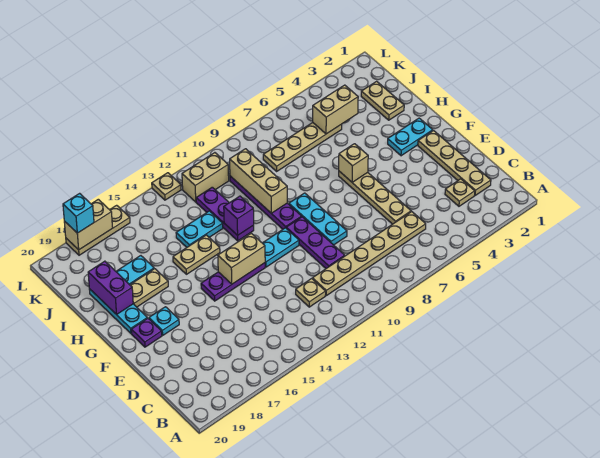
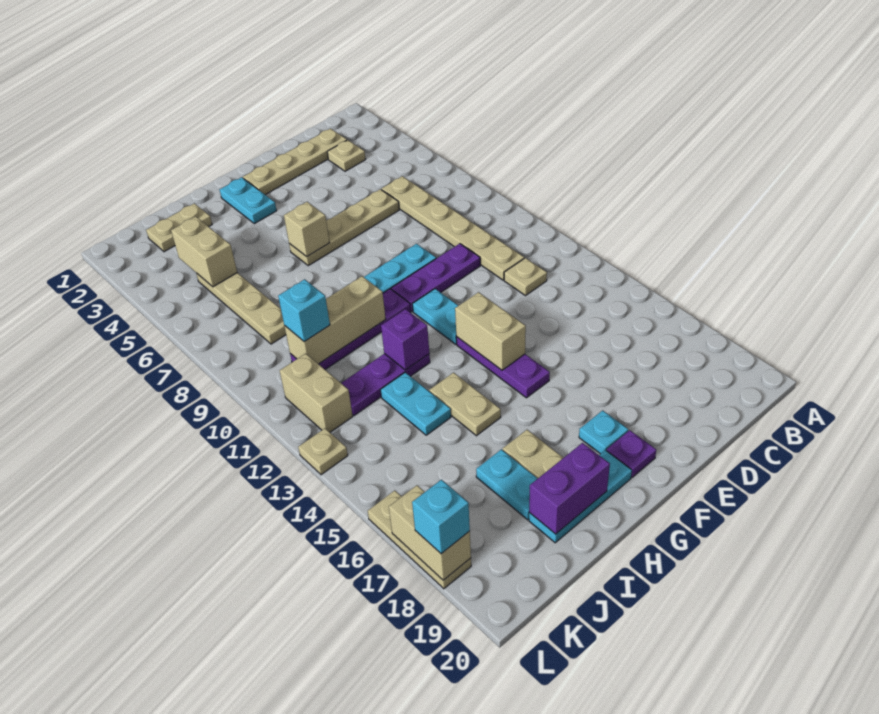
none -> cyan brick J10 level 3

